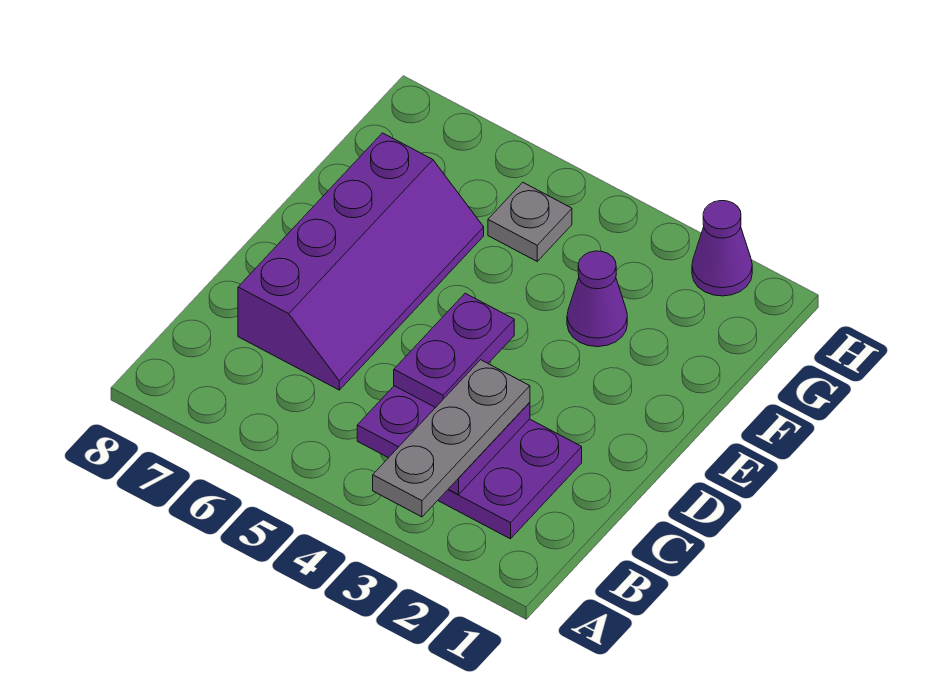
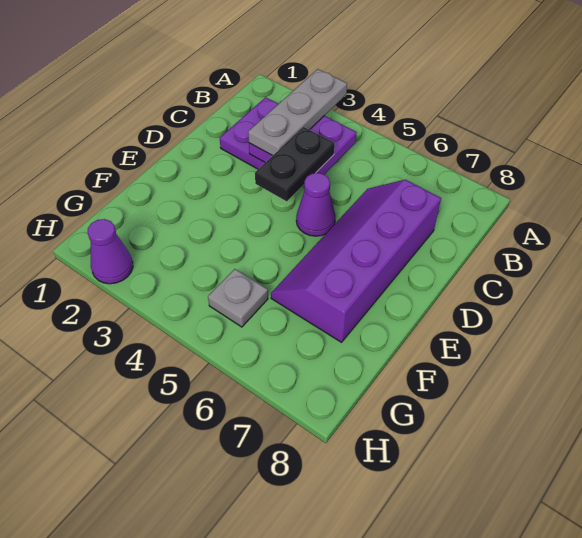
purple plate C4:D4 level 3 -> black plate C4:D4 level 3
purple cone F3 level 1 -> purple cone D5 level 1

